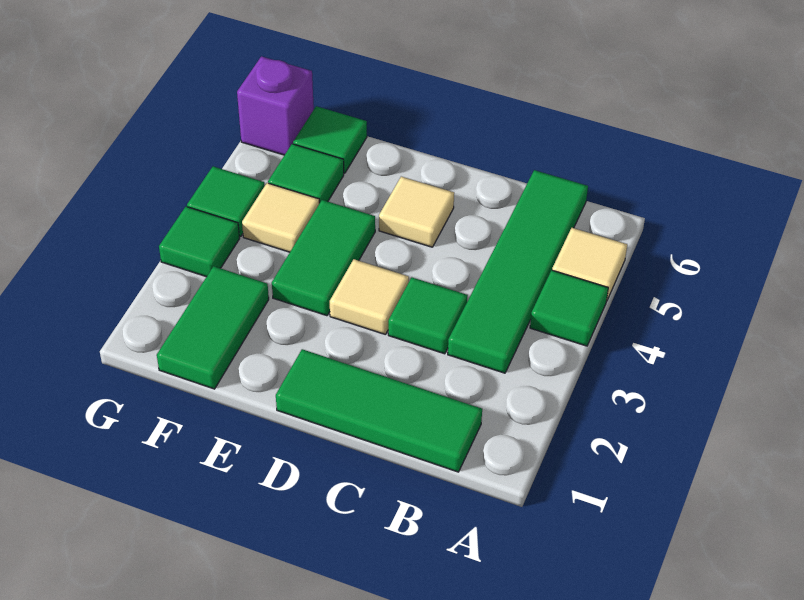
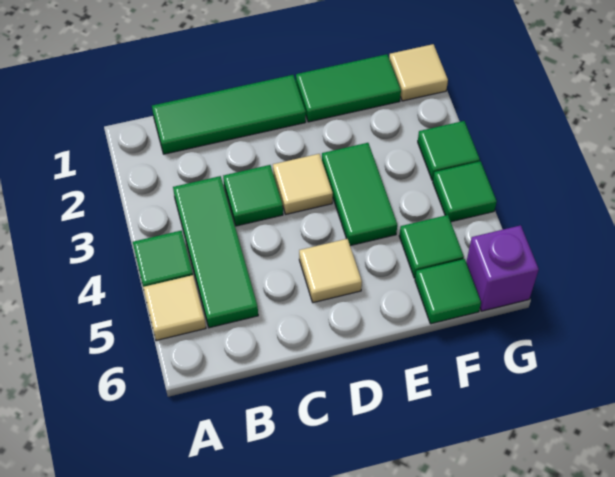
green tile B3:B6 level 1 -> green tile B3:B5 level 1
green tile F1:F2 level 1 -> green tile E1:F1 level 1
tan tile F4 level 1 -> tan tile G1 level 1

